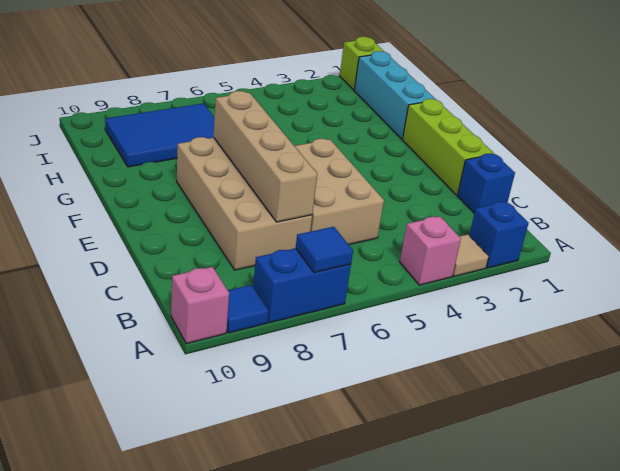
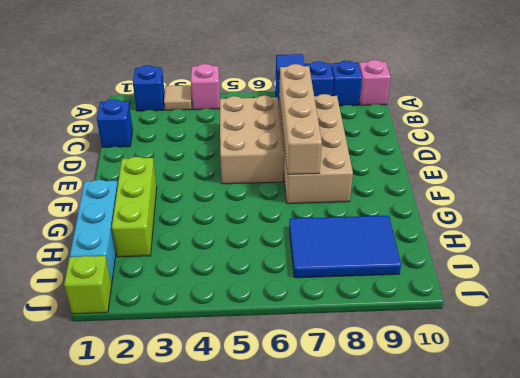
blue tile A9 level 1 -> blue brick A9 level 1
lime brick D1:F1 level 1 -> lime brick F2:H2 level 1

